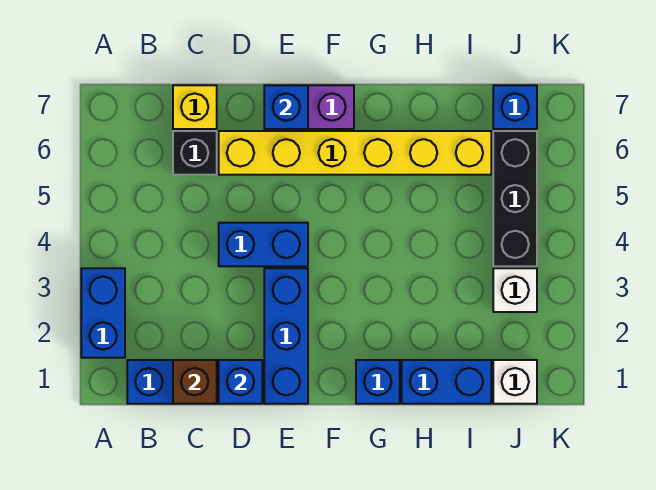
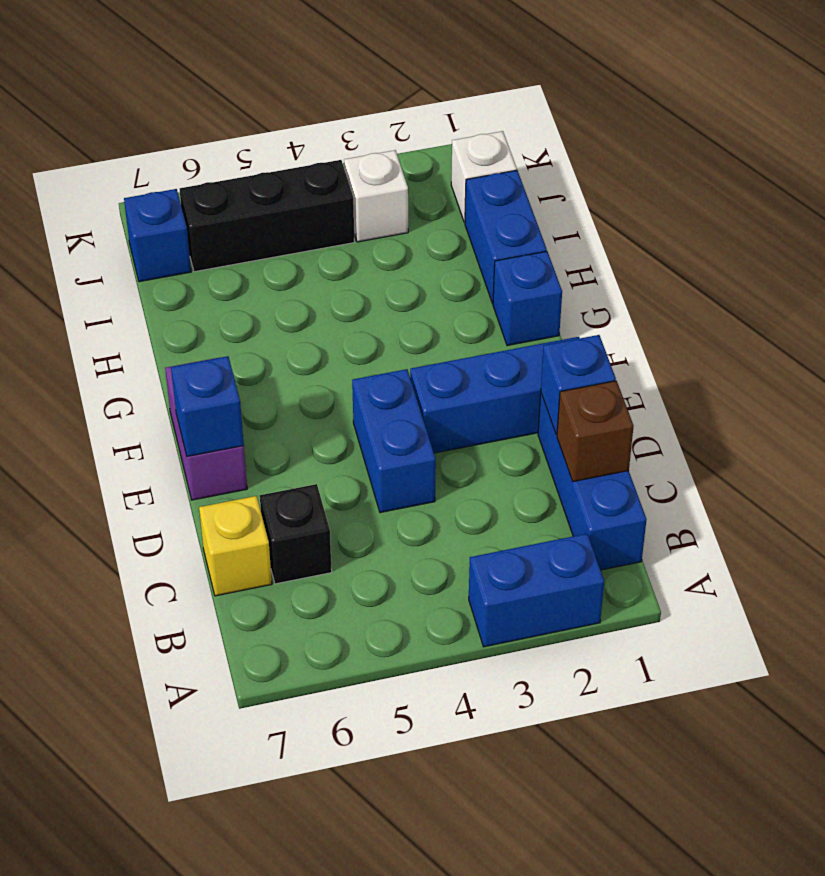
yellow brick D6:I6 level 1 -> none

